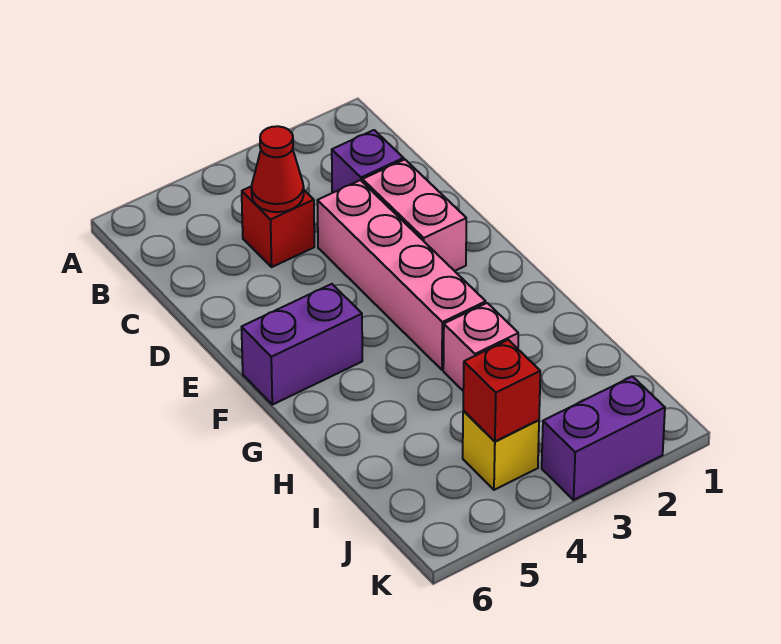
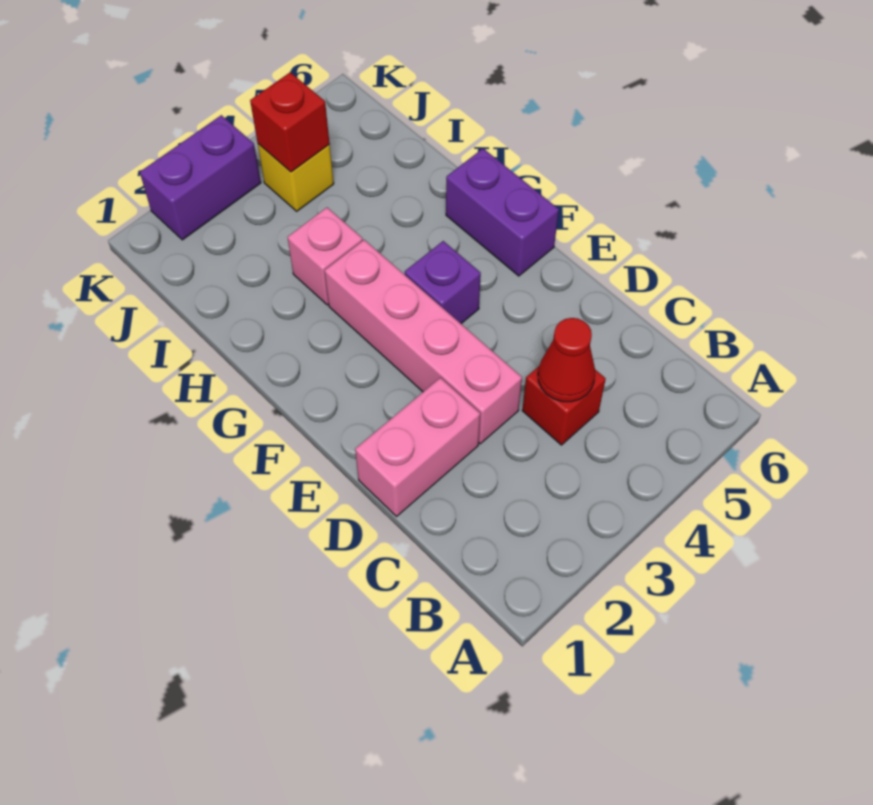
purple brick C2 level 1 -> purple brick F4 level 1
pink brick D2:E2 level 1 -> pink brick D1:D2 level 1
purple brick F5:F6 level 1 -> purple brick F6:G6 level 1

